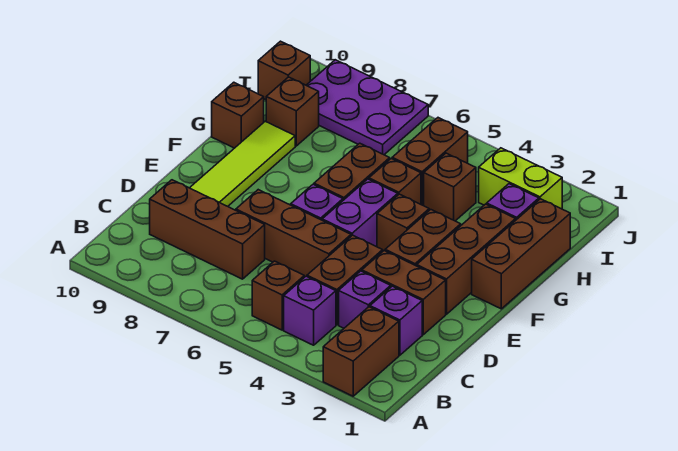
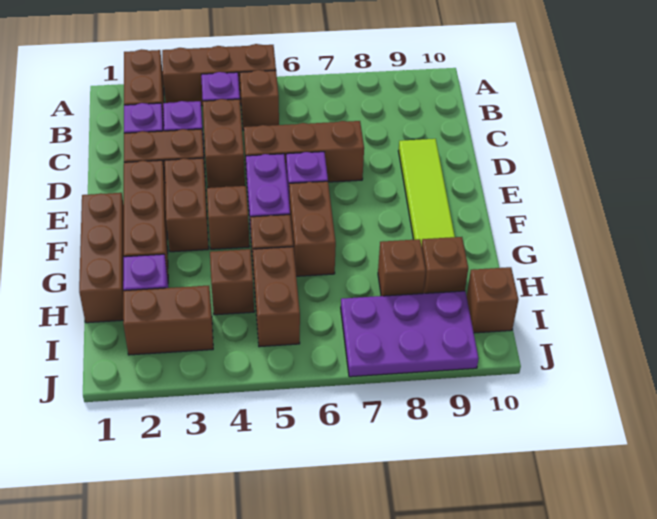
brown brick C7:C9 level 1 -> brown brick A3:A5 level 1
brown brick G10 level 1 -> brown brick H8 level 1
lime brick I2:I3 level 1 -> brown brick I2:I3 level 1

